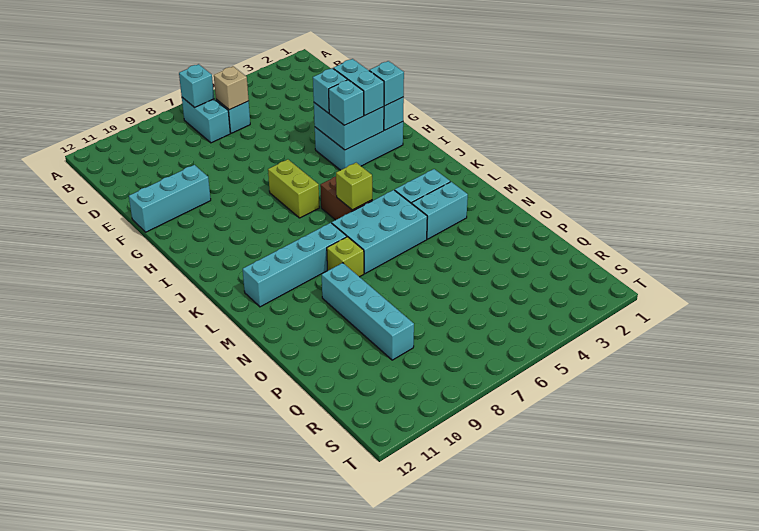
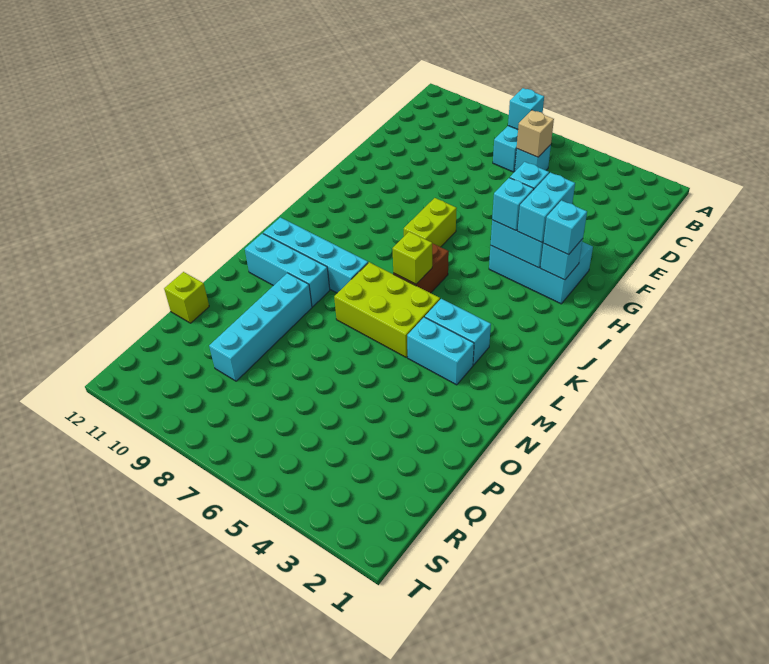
cyan brick F10:F12 level 1 -> cyan brick M9:M11 level 1
cyan brick L5:M7 level 1 -> lime brick L5:M7 level 1
lime brick M8 level 1 -> lime brick P12 level 1

